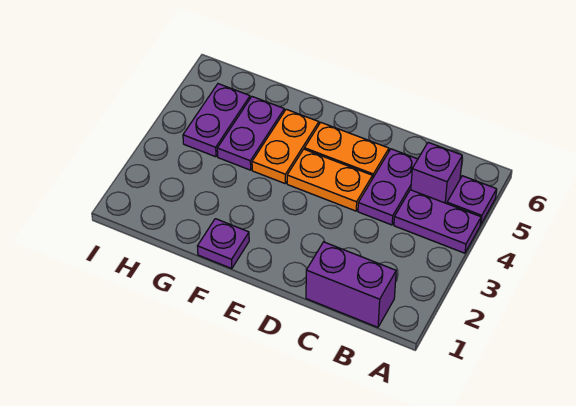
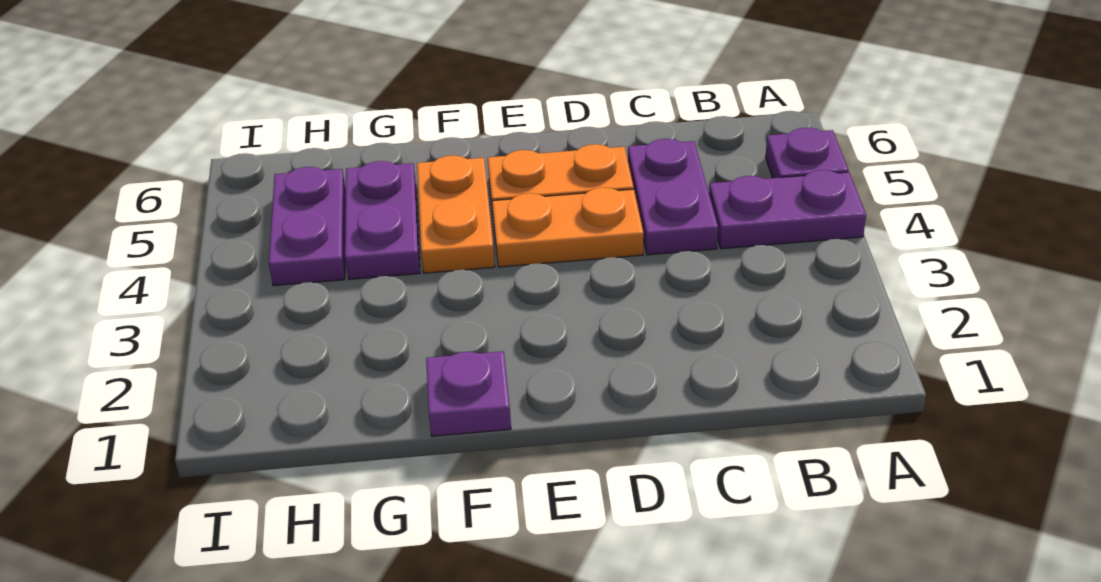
purple brick B1:C1 level 1 -> none
purple brick B5 level 1 -> none

